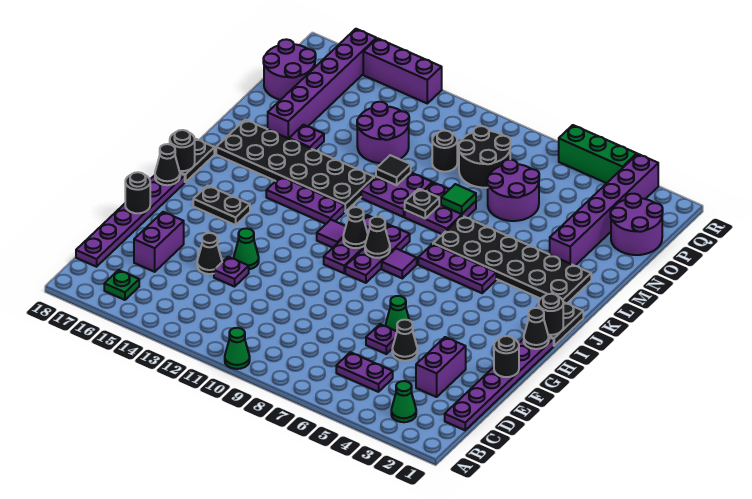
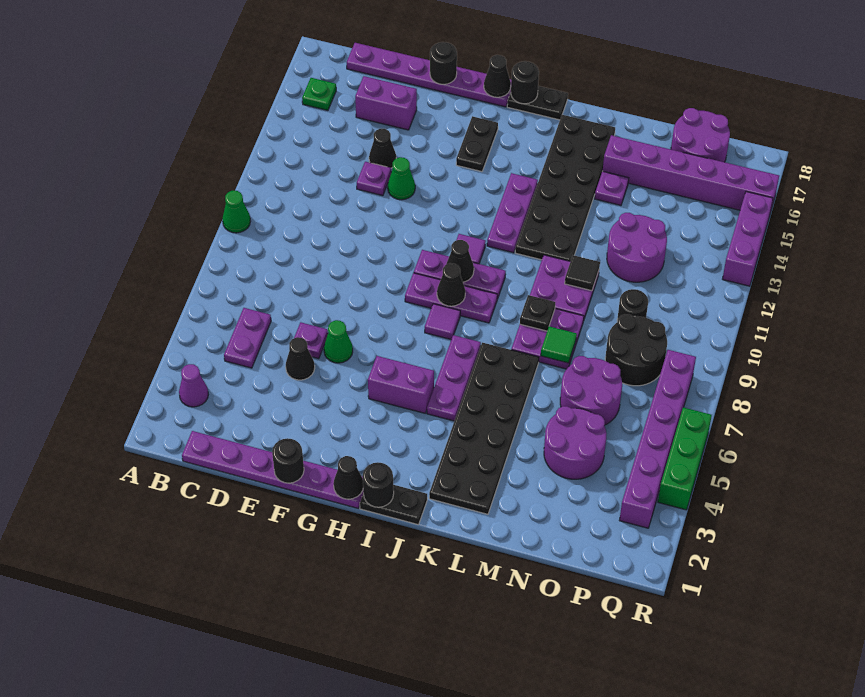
green cone B3 level 1 -> purple cone B3 level 1
purple brick D3:E3 level 1 -> purple brick H5:I5 level 1
purple brick M3:R3 level 1 -> purple brick Q3:Q8 level 1
purple round brick O1:P2 level 1 -> purple round brick N4:O5 level 1

